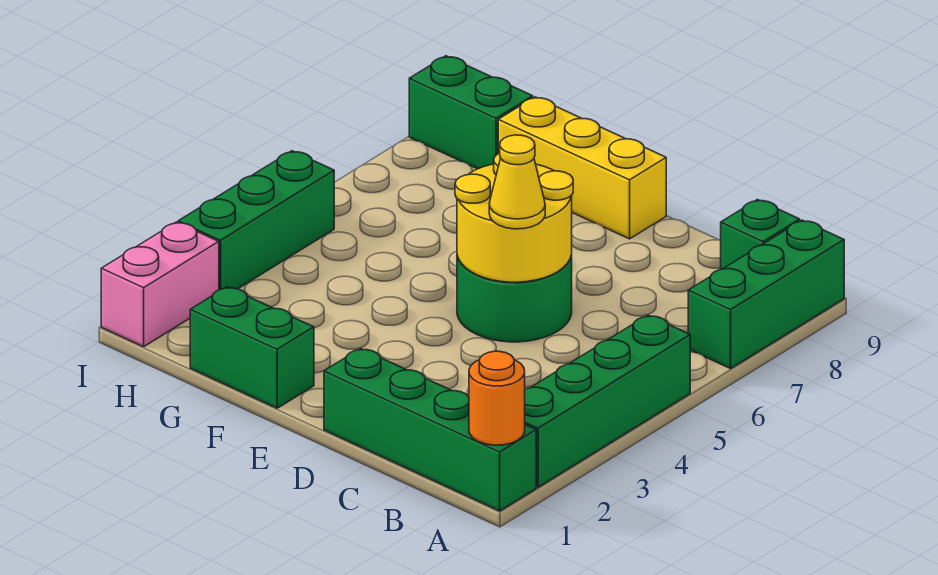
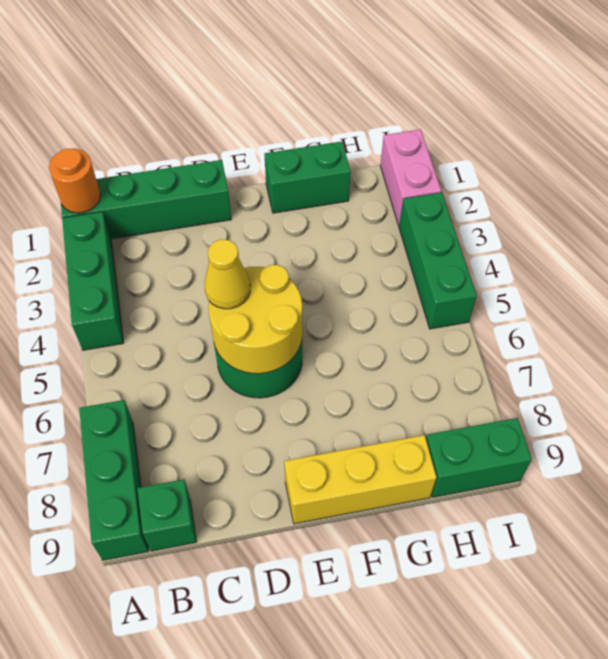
green brick A2:A5 level 1 -> green brick A2:A4 level 1

